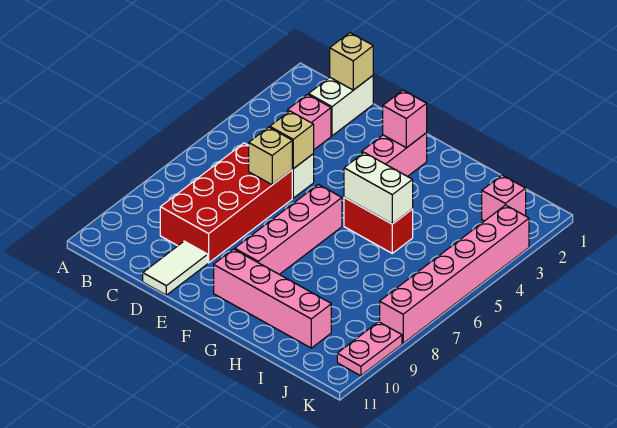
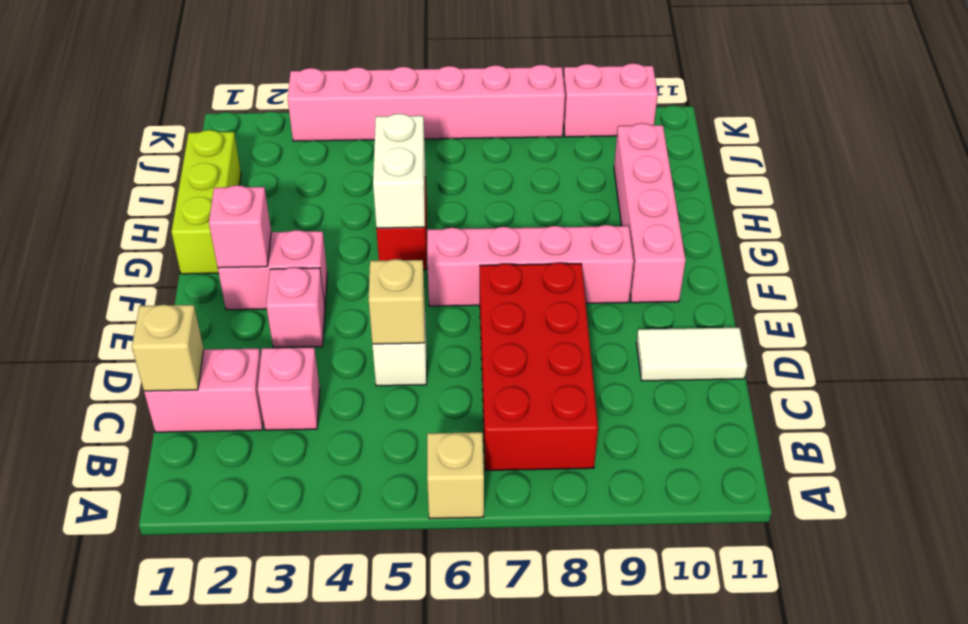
white brick C1:C2 level 1 -> pink brick C1:C2 level 1
red brick C6:D9 level 1 -> red brick B7:E8 level 1
tan brick D6 level 2 -> tan brick A6 level 1
none -> lime brick G1:I1 level 1
pink brick J2 level 1 -> pink brick E3 level 1
pink plate K9:K10 level 1 -> pink brick K9:K10 level 1

